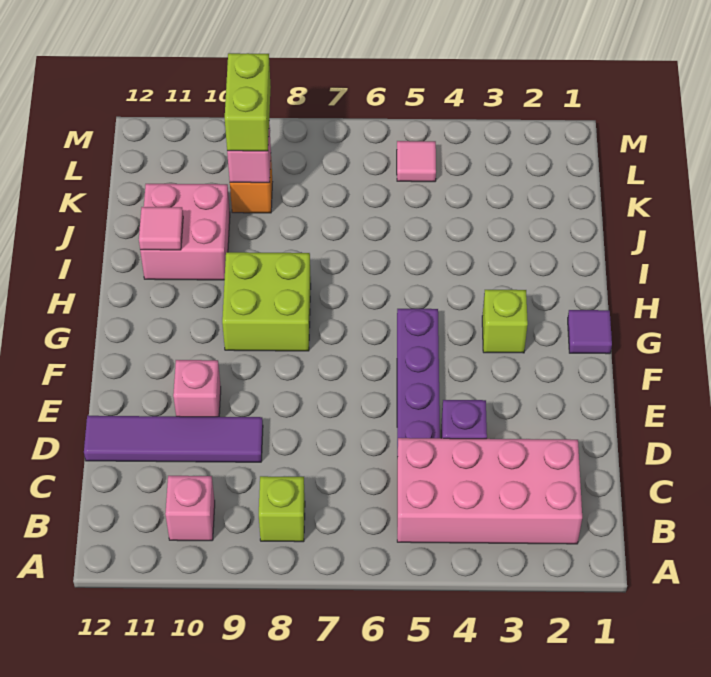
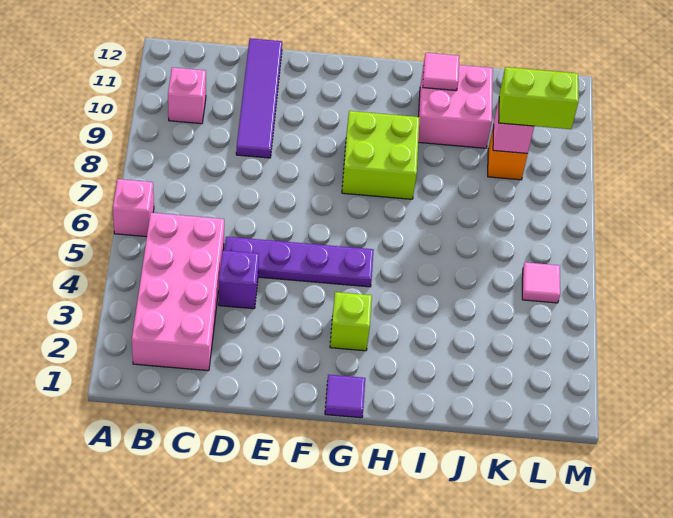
lime brick B8 level 1 -> none
pink brick E10 level 1 -> pink brick A6 level 1

